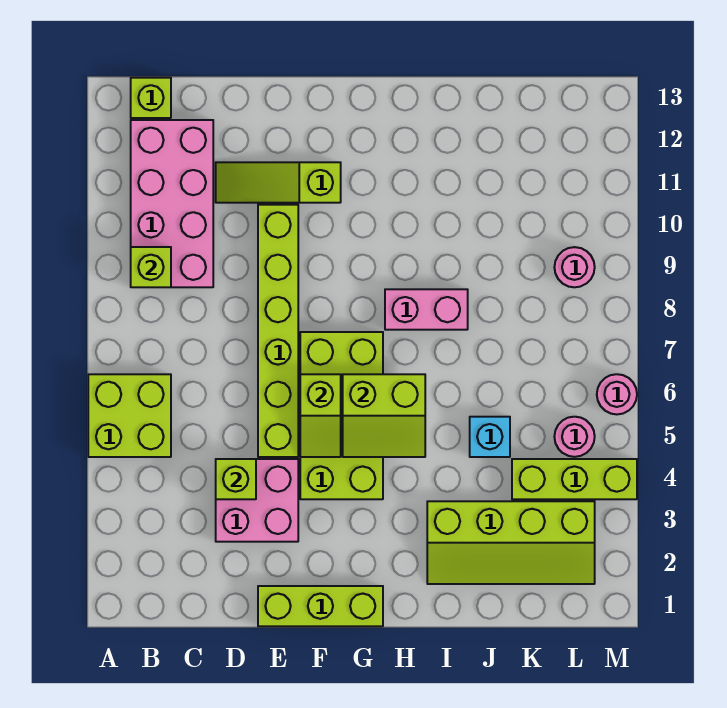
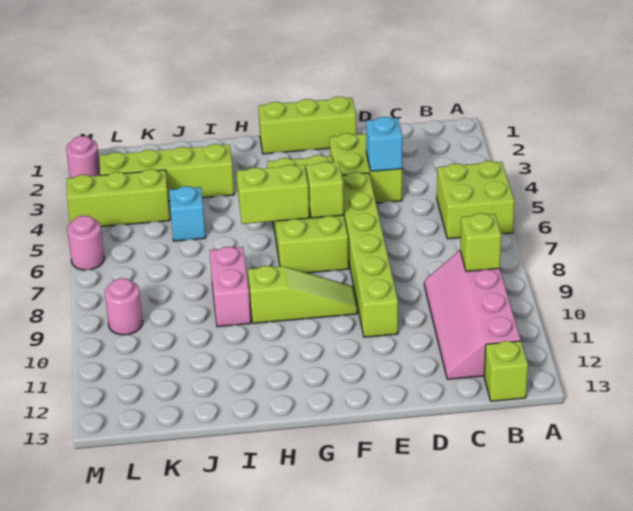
pink brick B9:C12 level 1 -> pink slope B9:C12 level 1 top B
pink brick D3:E4 level 1 -> lime brick D3:E4 level 1
lime brick D4 level 2 -> cyan brick D4 level 2
lime slope D11:F11 level 1 top F -> lime slope F9:H9 level 1 top H
pink brick H8:I8 level 1 -> pink brick I8:I9 level 1
pink round brick L5 level 1 -> pink round brick M2 level 1

